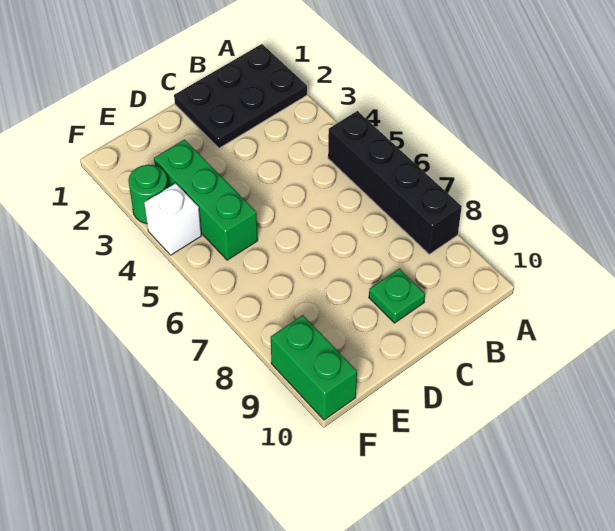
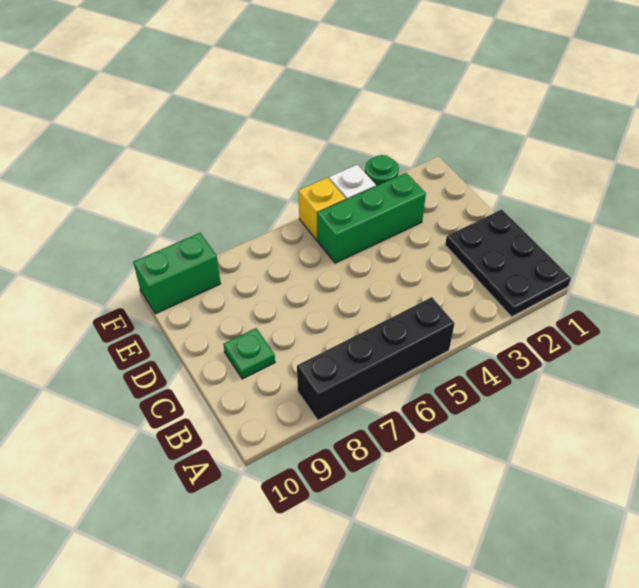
none -> yellow brick F5 level 1

